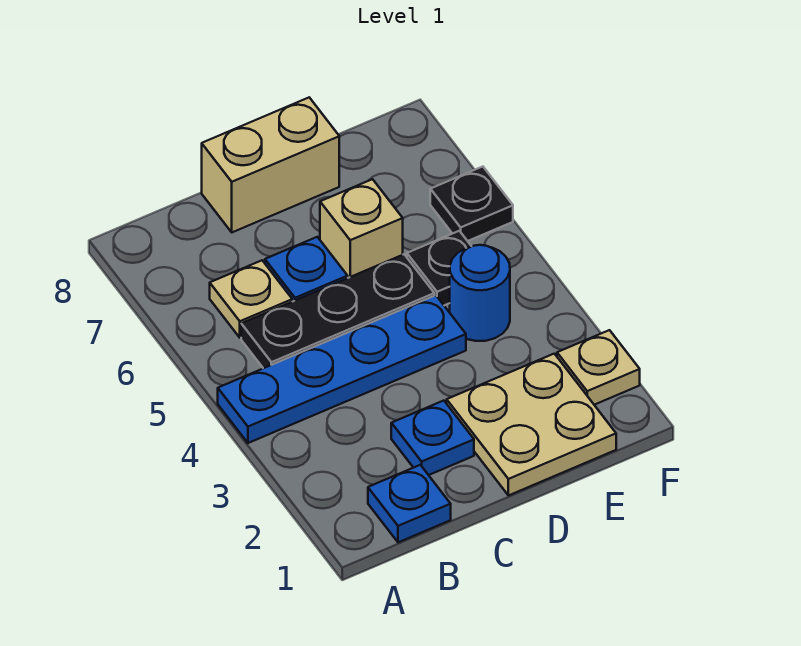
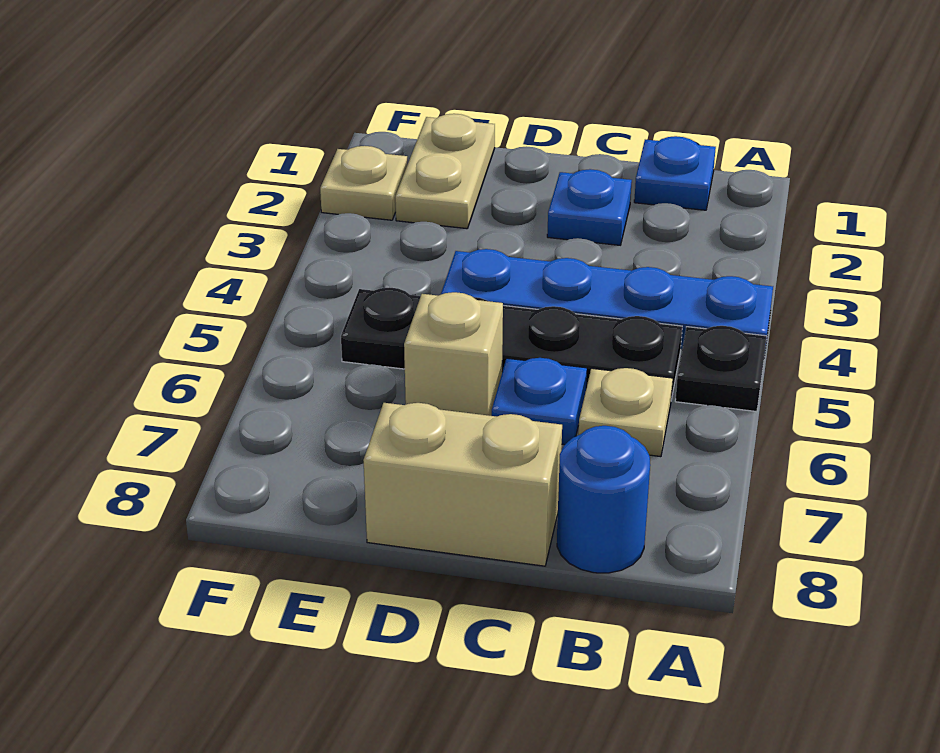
tan plate D1:E2 level 1 -> tan plate E1:E2 level 1
blue round brick E4 level 1 -> blue round brick B8 level 1
black plate F6 level 1 -> black plate A5 level 1

